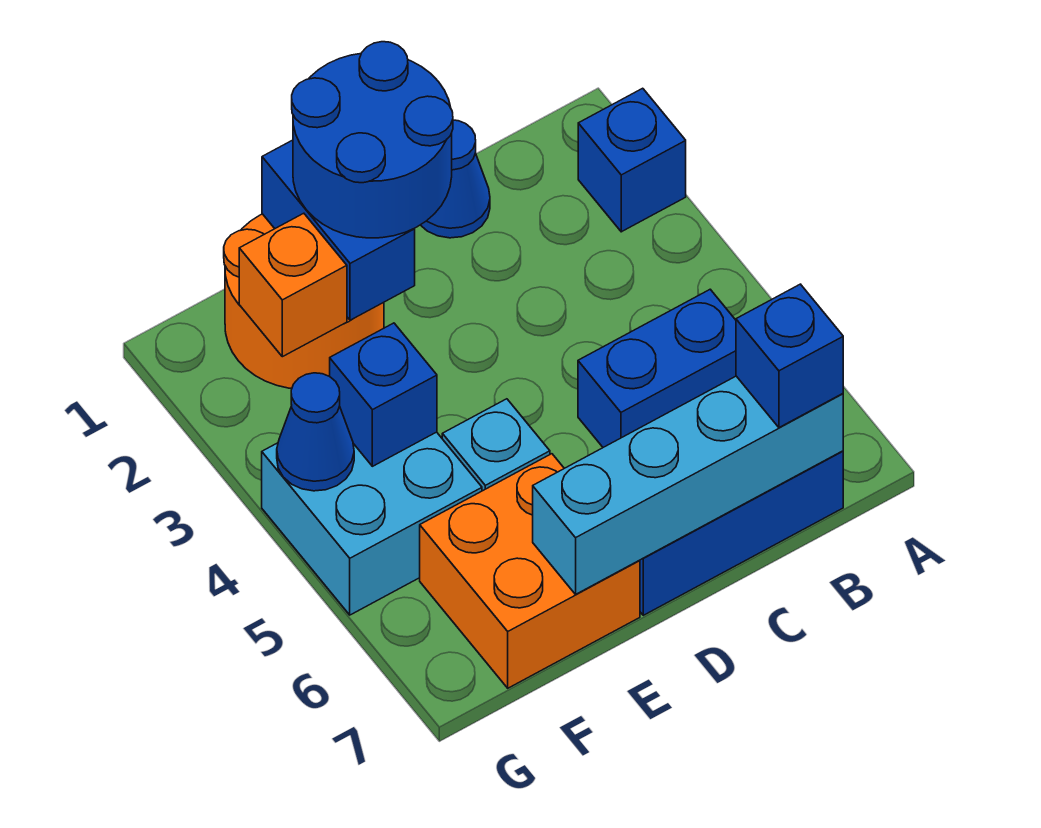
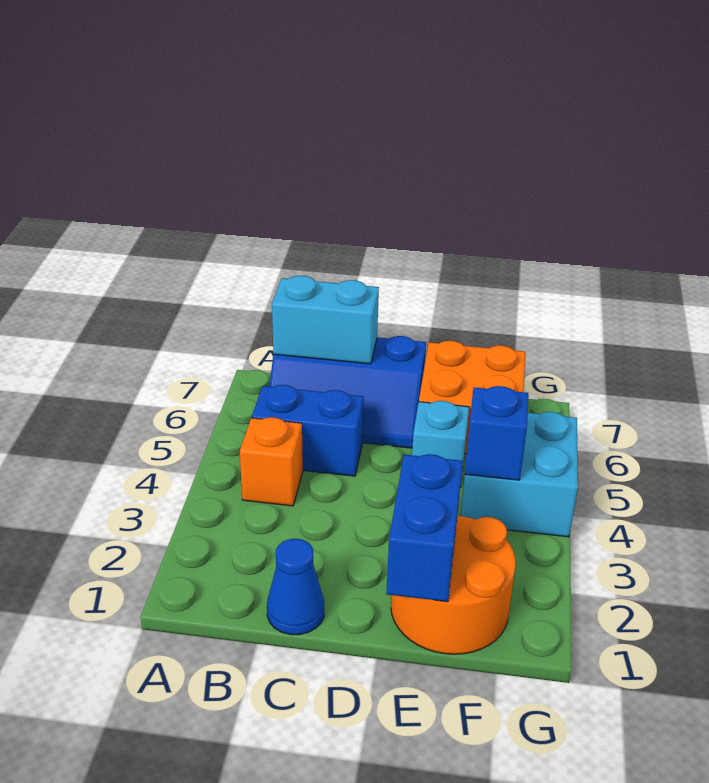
blue brick A2 level 1 -> none
cyan brick B7:E7 level 2 -> cyan brick B7:C7 level 2
blue brick B7 level 3 -> none
blue round brick D1:E2 level 3 -> none
orange brick F2 level 2 -> orange brick B4 level 1
blue cone G4 level 2 -> none

